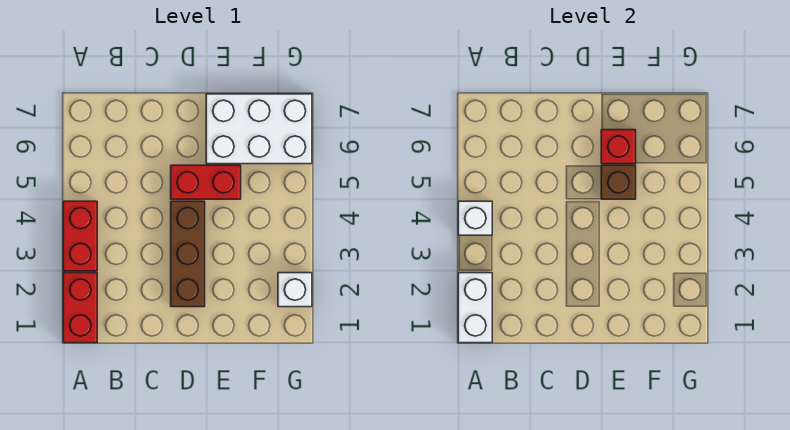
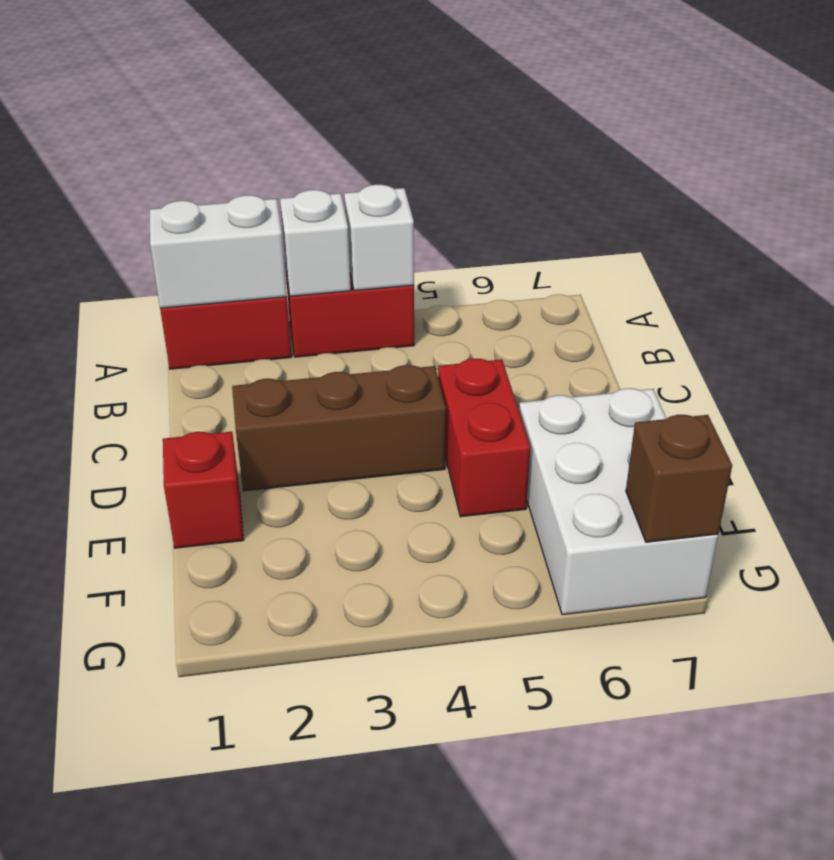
brown brick E5 level 2 -> brown brick G7 level 2
red brick E6 level 2 -> red brick E1 level 1
white brick G2 level 1 -> white brick A3 level 2

